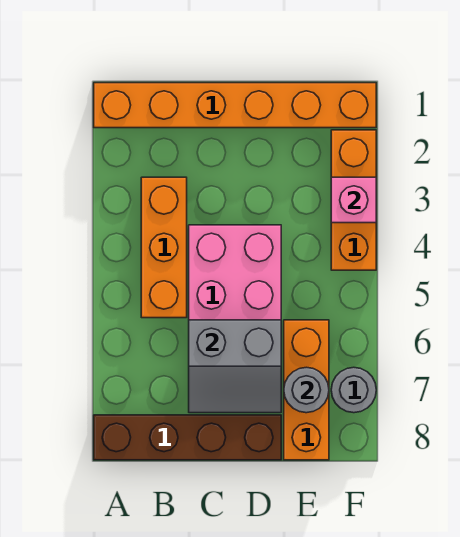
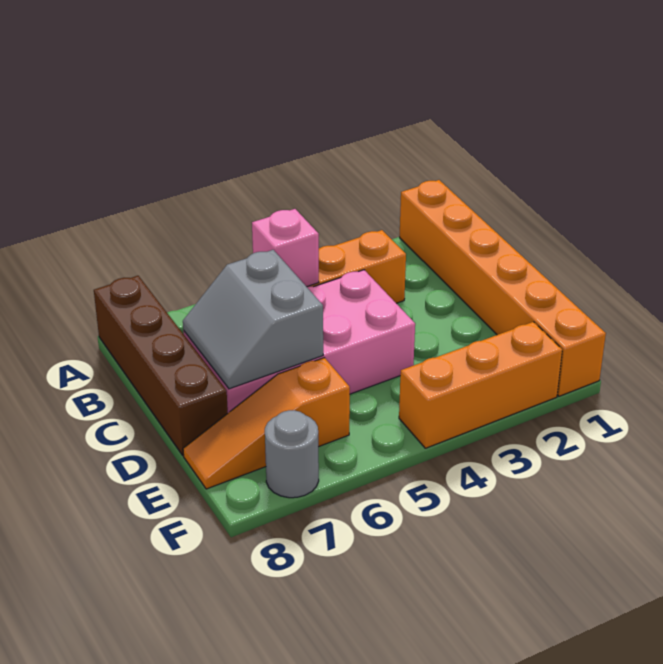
orange brick E6:E8 level 1 -> orange slope E6:E8 level 1 top 6
grey round brick E7 level 2 -> none
pink brick F3 level 2 -> pink brick B5 level 2

